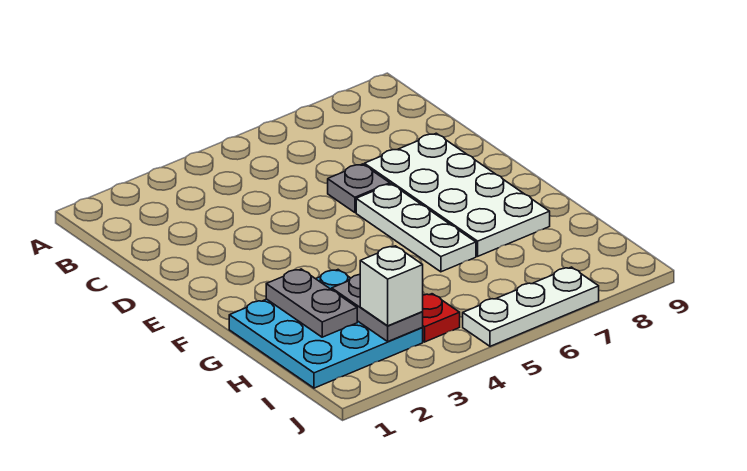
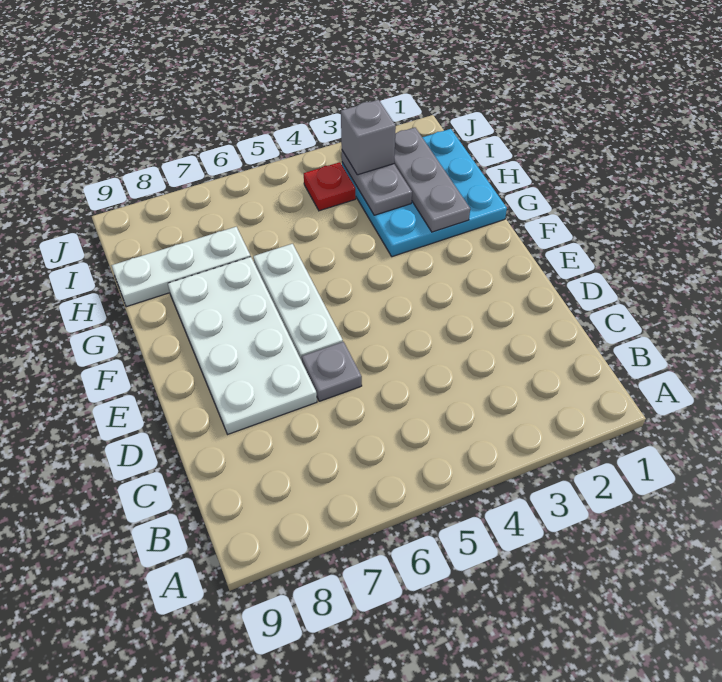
grey plate G2:H2 level 2 -> grey plate G2:I2 level 2
white brick I3 level 3 -> grey brick I3 level 3
white plate J5:J7 level 1 -> white plate H7:H9 level 1

